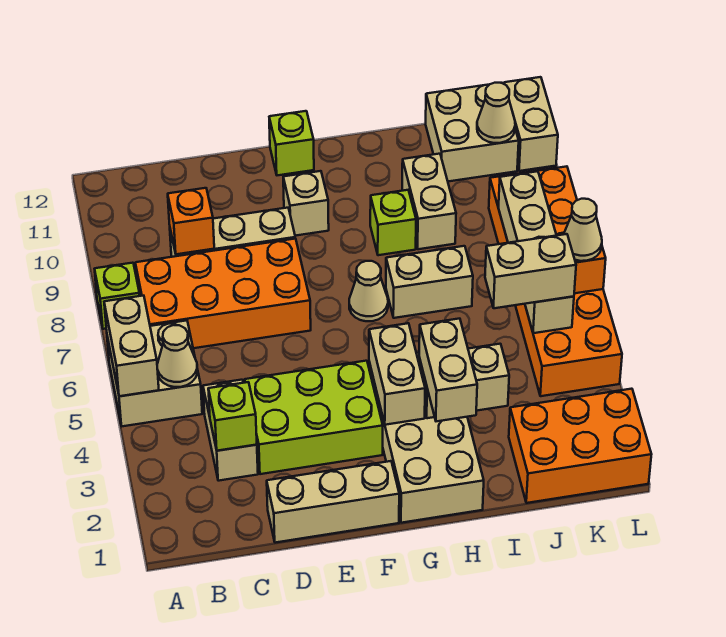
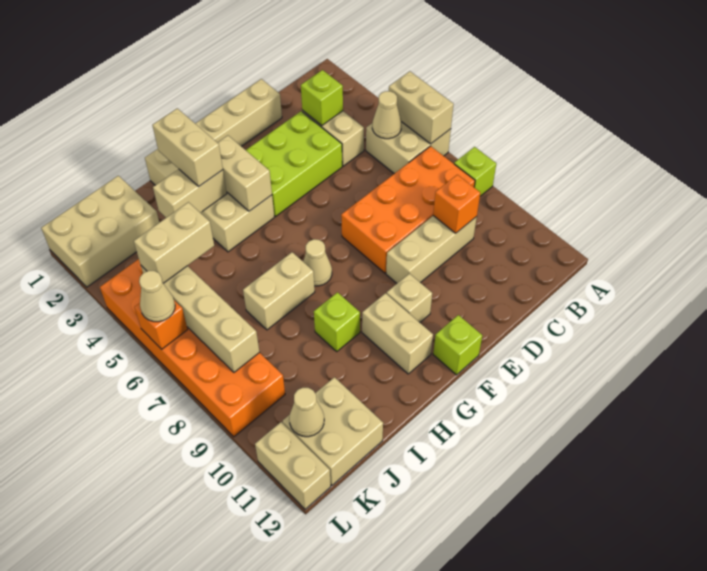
tan brick I9:I10 level 1 -> tan brick G10:G11 level 1
orange brick J1:L2 level 1 -> tan brick J1:L2 level 1

